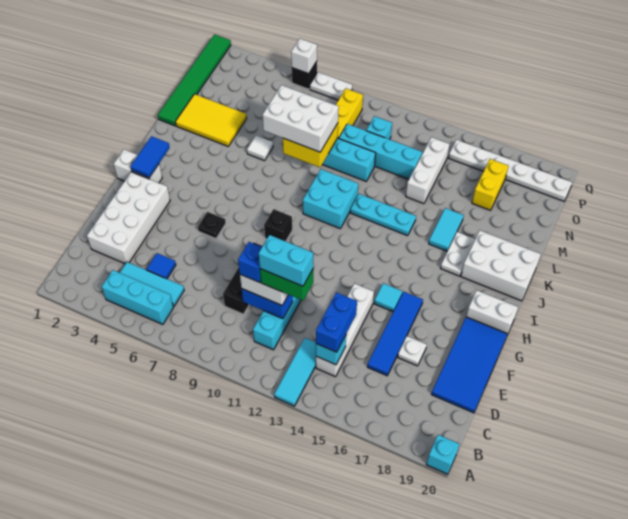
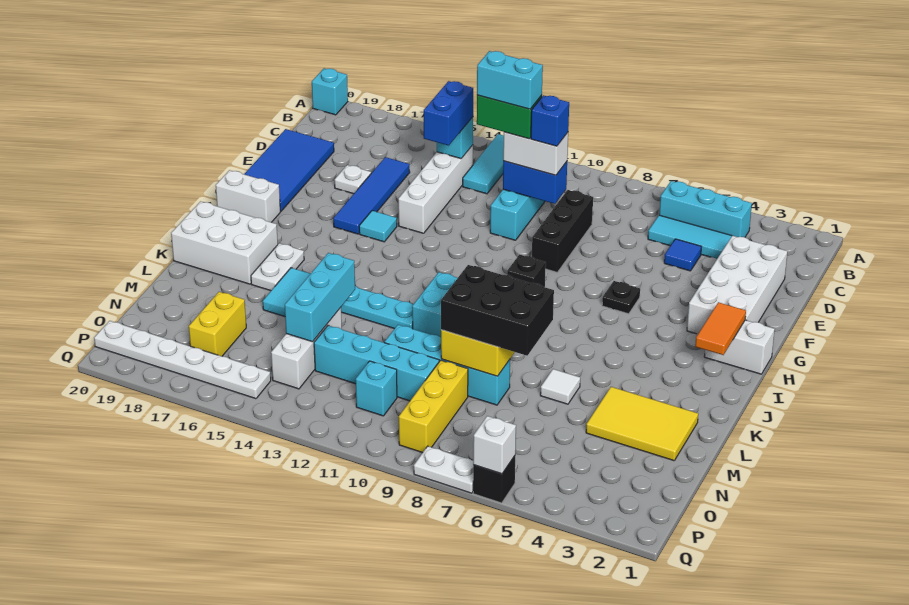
blue tile H2:I2 level 2 -> orange tile H2:I2 level 2
green tile L1:Q1 level 1 -> none
white brick L7:M9 level 3 -> black brick L7:M9 level 3
none -> cyan brick L14:N14 level 2

